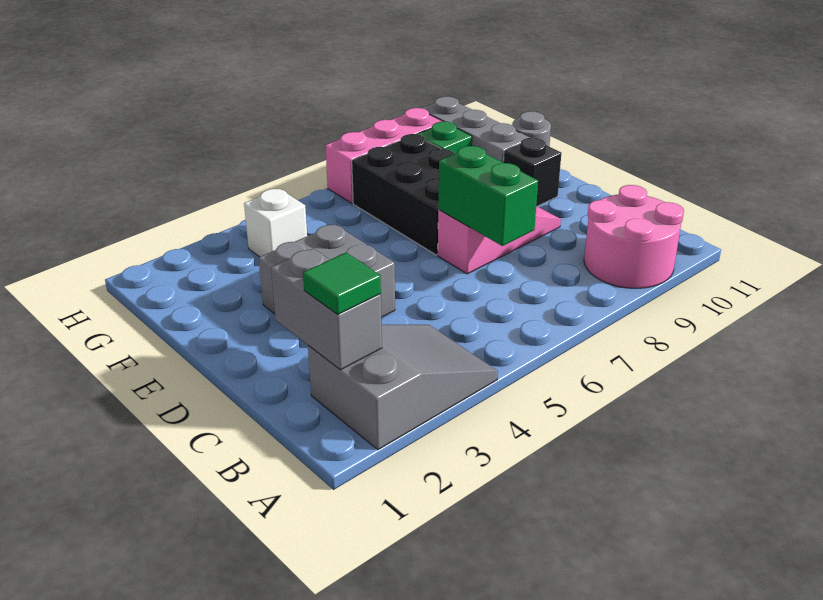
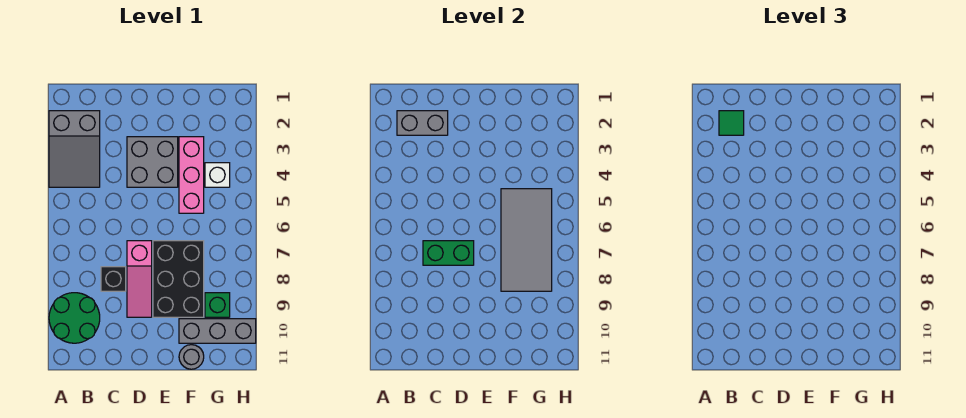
pink round brick A9:B10 level 1 -> green round brick A9:B10 level 1
black brick E7:G8 level 1 -> black brick E7:F9 level 1
black brick E10 level 1 -> black brick C8 level 1
none -> grey tile F5:G8 level 2
pink brick H7:H9 level 1 -> pink brick F3:F5 level 1

